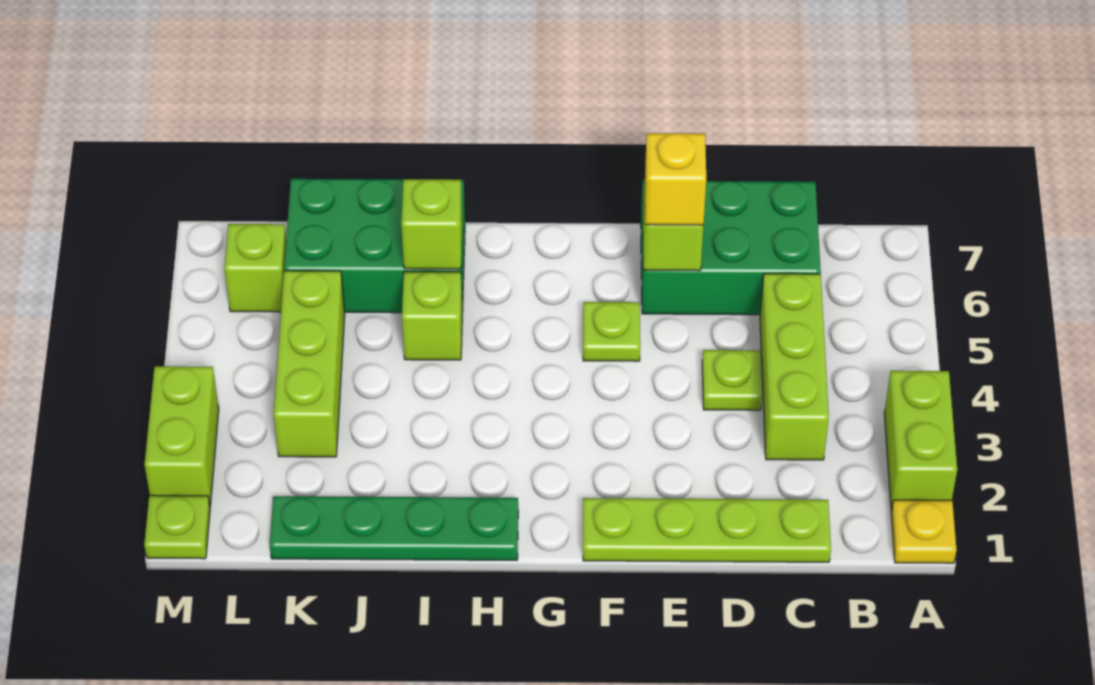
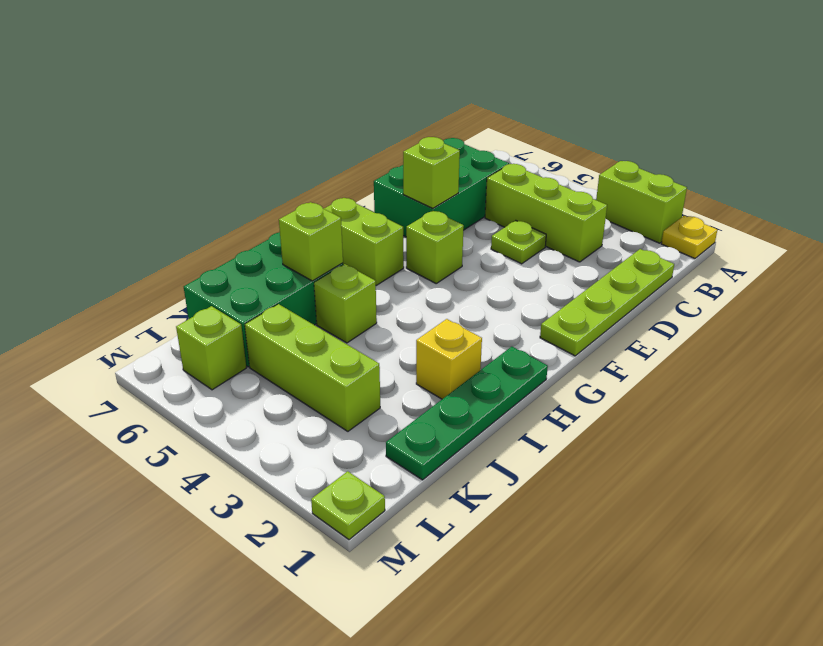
yellow brick E6 level 3 -> yellow brick I2 level 1
lime plate F5 level 1 -> lime brick F5 level 1
lime brick M2:M3 level 1 -> lime brick G6:G7 level 1

